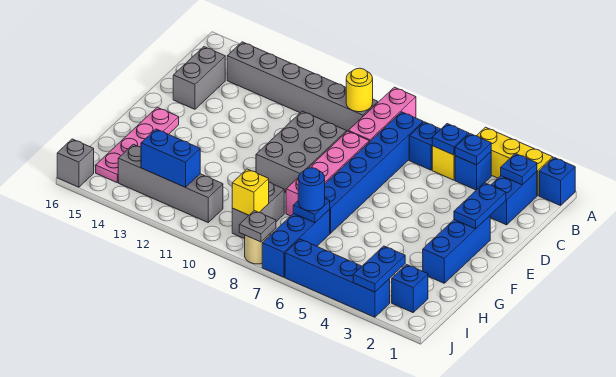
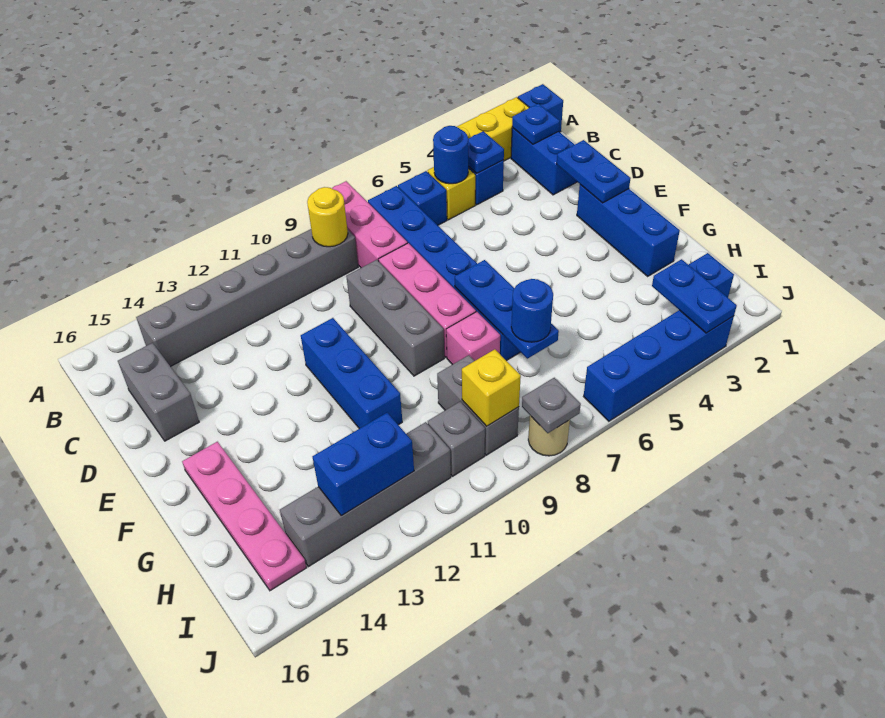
blue plate B5 level 2 -> blue round brick B5 level 2
grey brick D9:F10 level 1 -> grey brick D9:F9 level 1
blue brick H7:J7 level 1 -> blue brick E11:G11 level 1
blue plate H7 level 2 -> blue plate F7:H7 level 2
grey brick J16 level 1 -> grey brick I10 level 1

